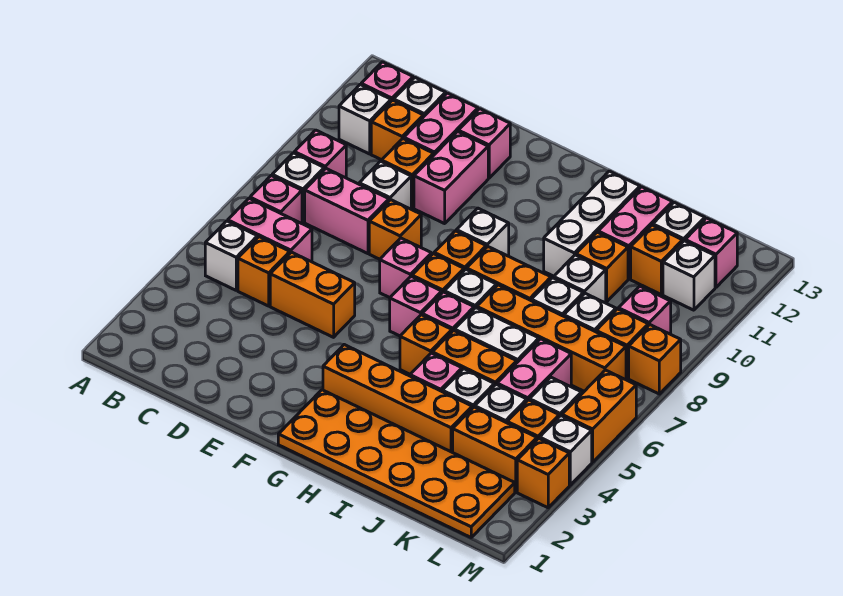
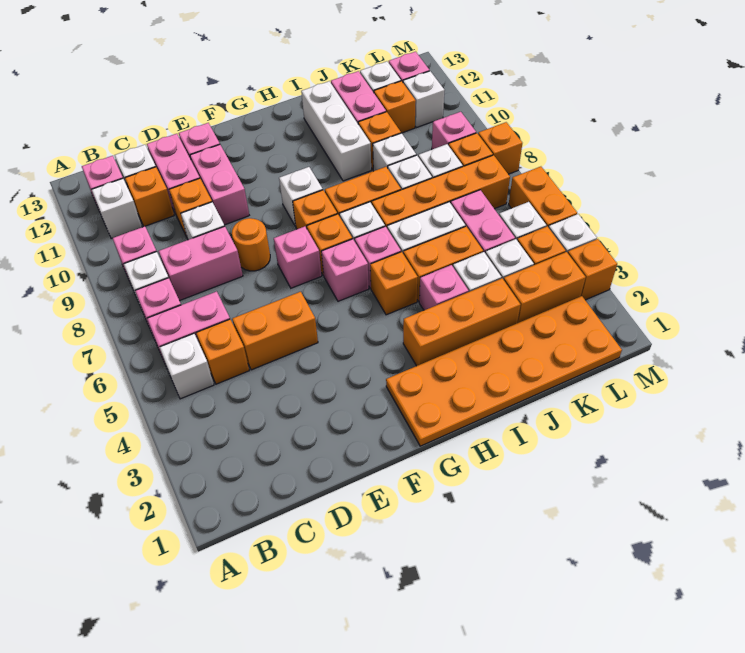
orange brick E8 level 1 -> orange round brick E8 level 1
orange brick G3:J3 level 1 -> orange brick H3:J3 level 1

